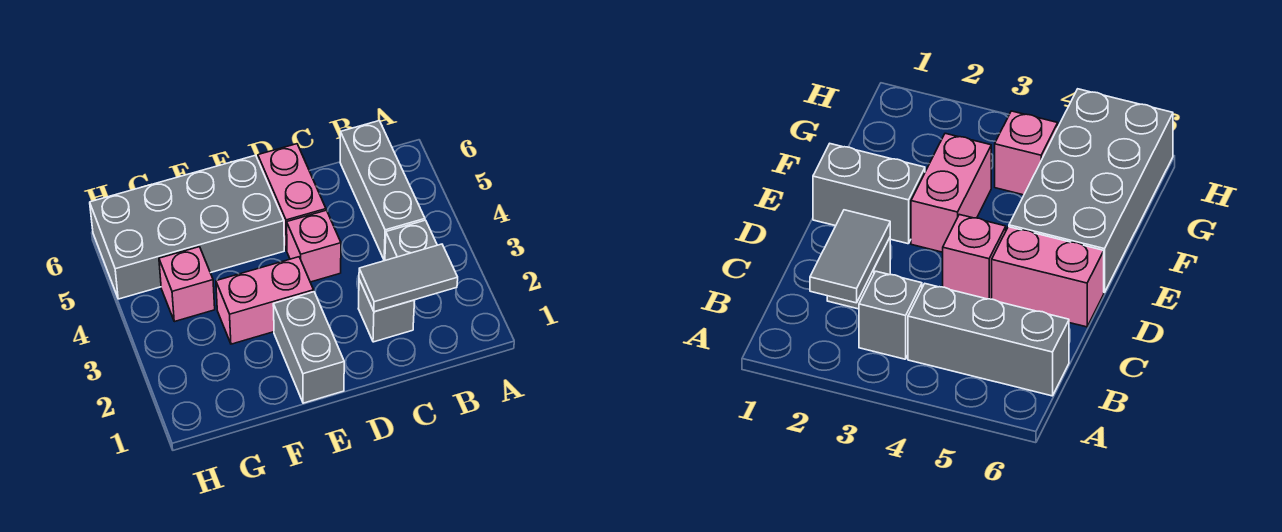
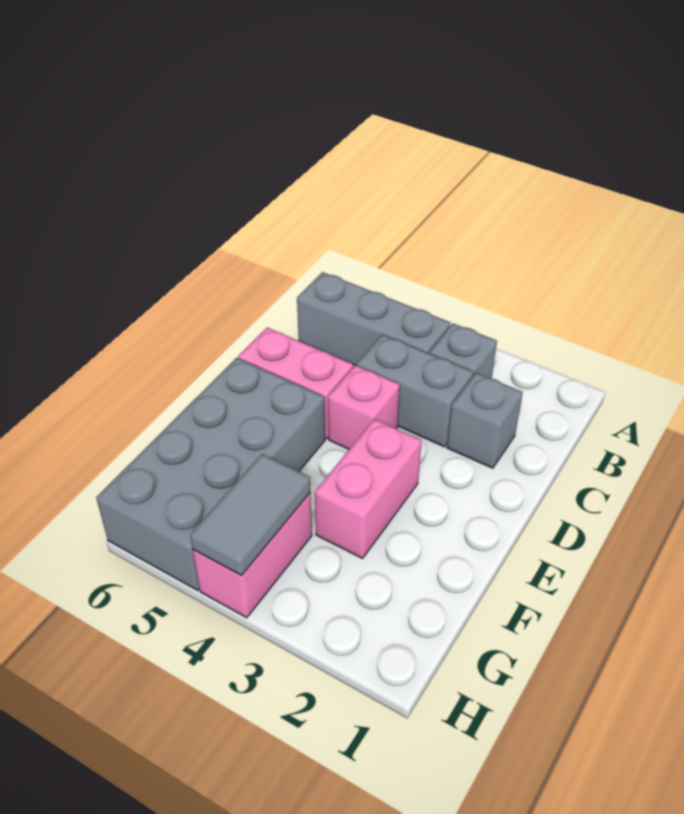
grey tile B2:C2 level 2 -> grey tile G4:H4 level 2
grey brick E1:E2 level 1 -> grey brick C3:C4 level 1
pink brick G4 level 1 -> pink brick G4:H4 level 1

